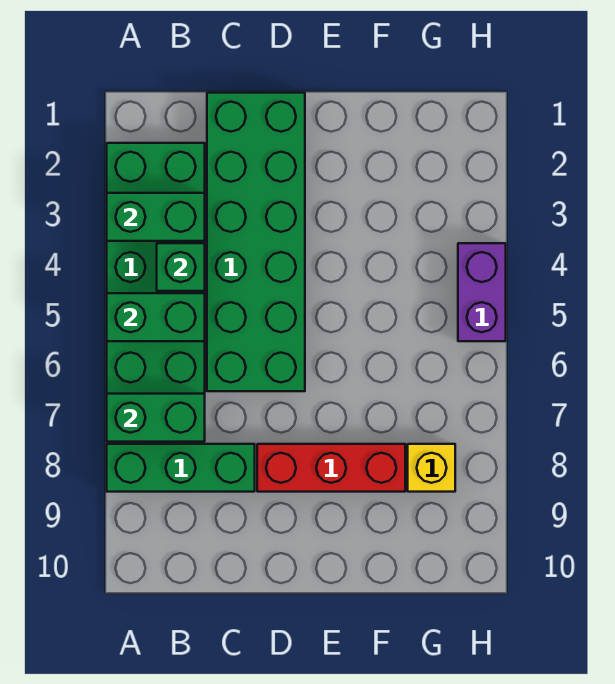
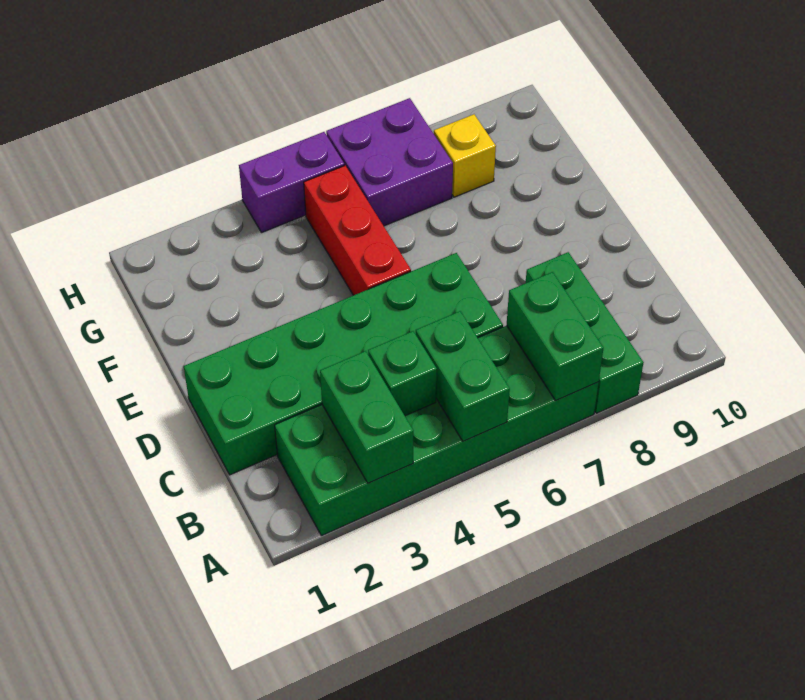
red brick D8:F8 level 1 -> red brick E5:G5 level 1
none -> purple brick G6:H7 level 1

